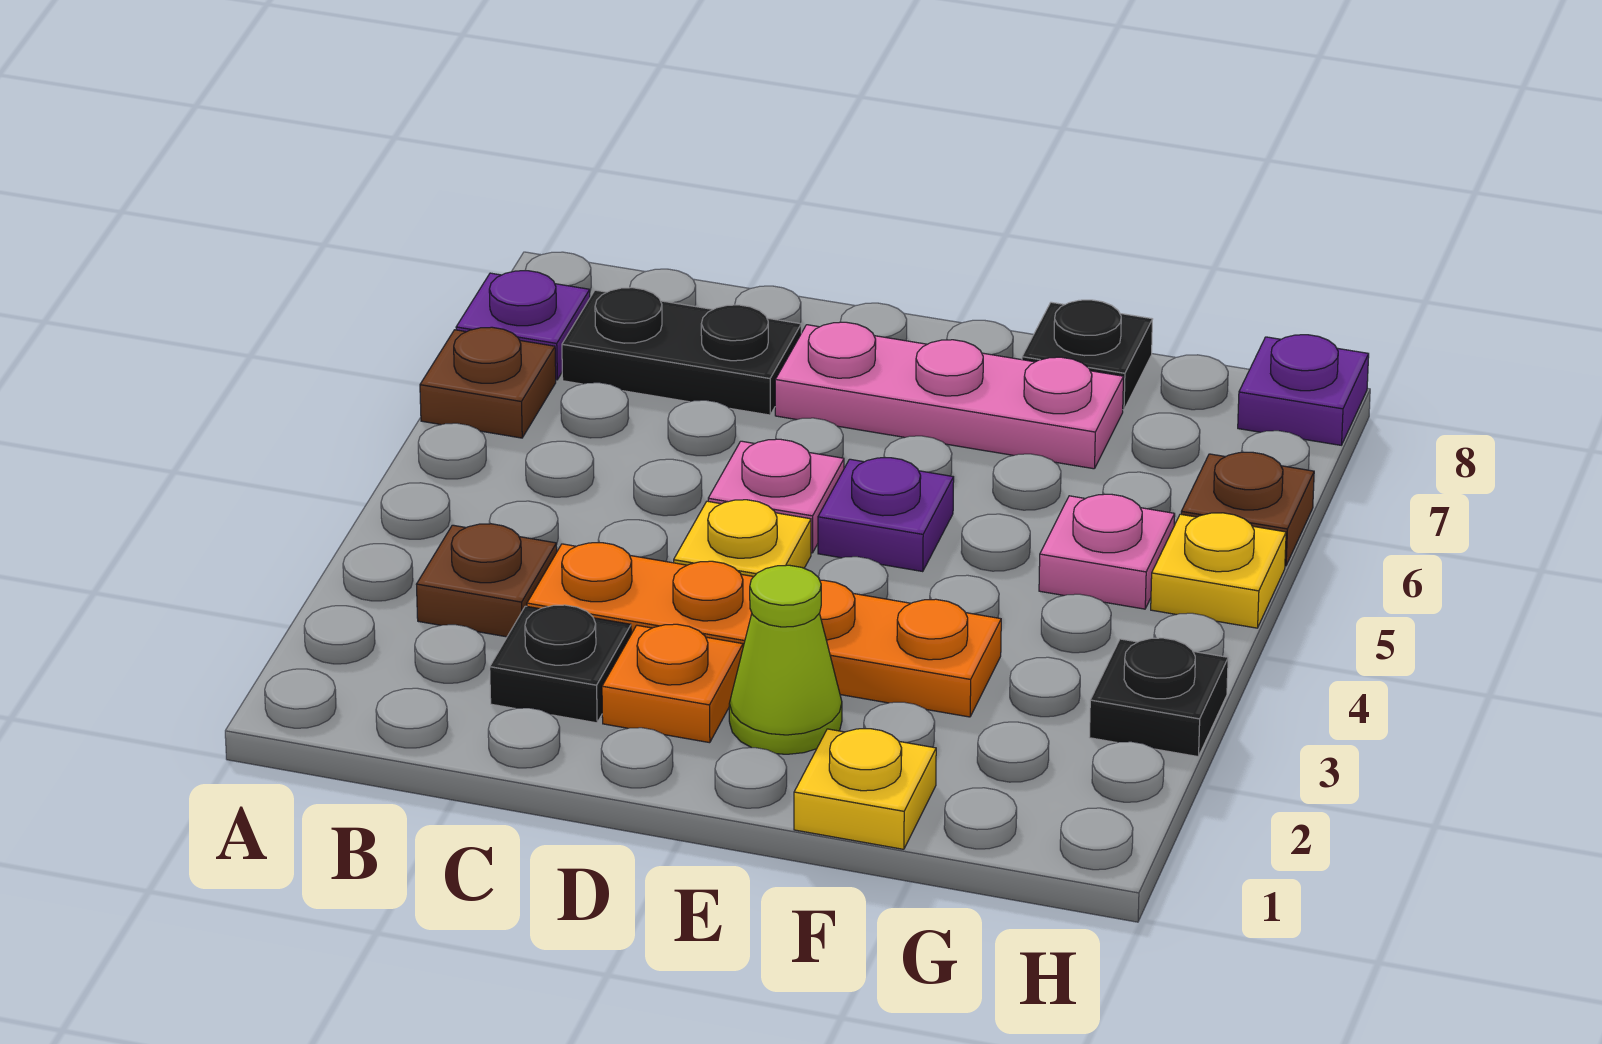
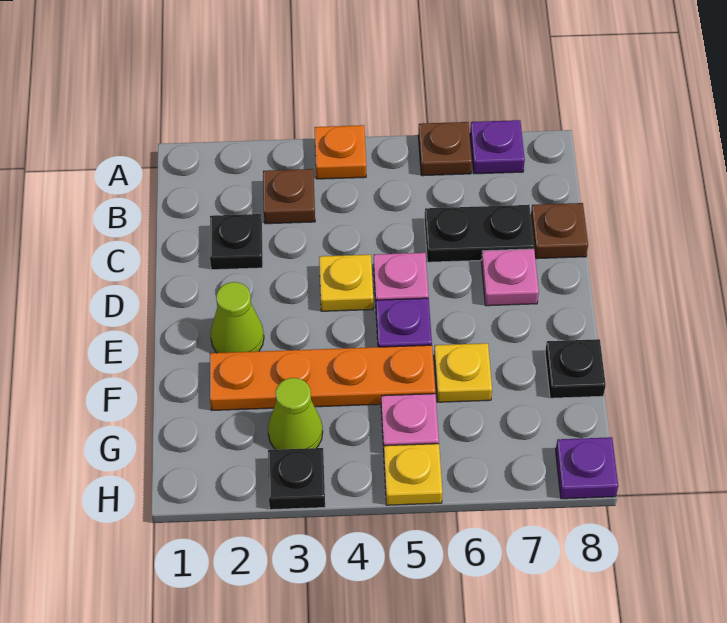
black plate B7:C7 level 1 -> black plate C6:C7 level 1
orange plate C3:F3 level 1 -> orange plate F2:F5 level 1
orange plate D2 level 1 -> orange plate A4 level 1
pink plate D7:F7 level 1 -> pink plate D7 level 1
yellow plate F1 level 1 -> yellow plate F6 level 1
none -> lime cone G3 level 1
brown plate H6 level 1 -> brown plate C8 level 1

